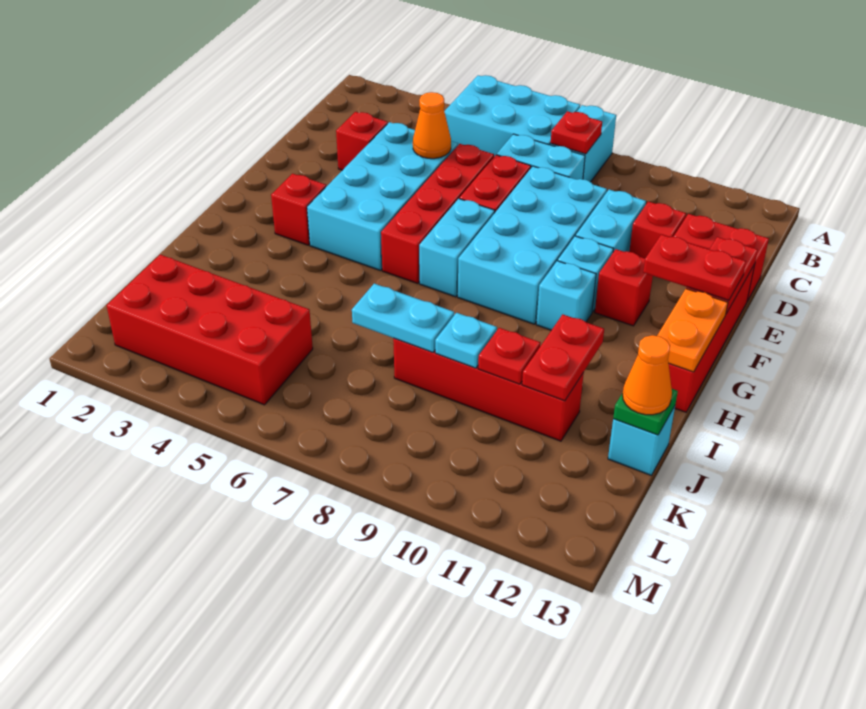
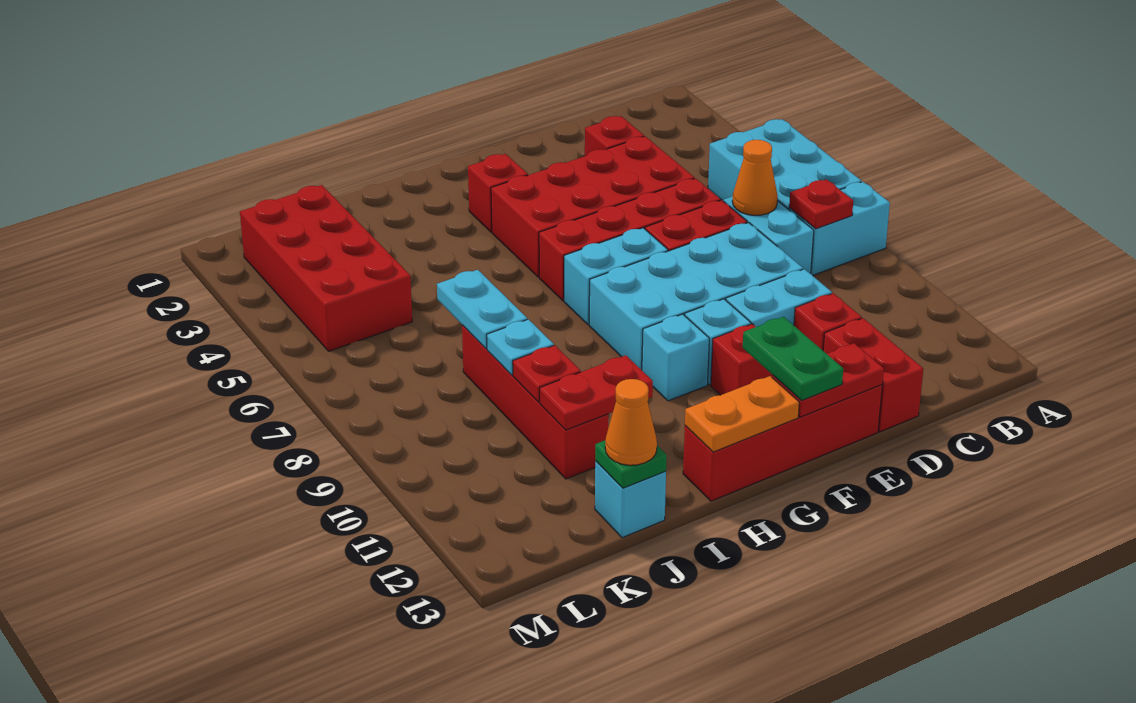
cyan brick D4:G5 level 1 -> red brick D4:G5 level 1
orange cone D5 level 2 -> orange cone C7 level 2
red plate F12:F13 level 3 -> green plate F12:F13 level 3

